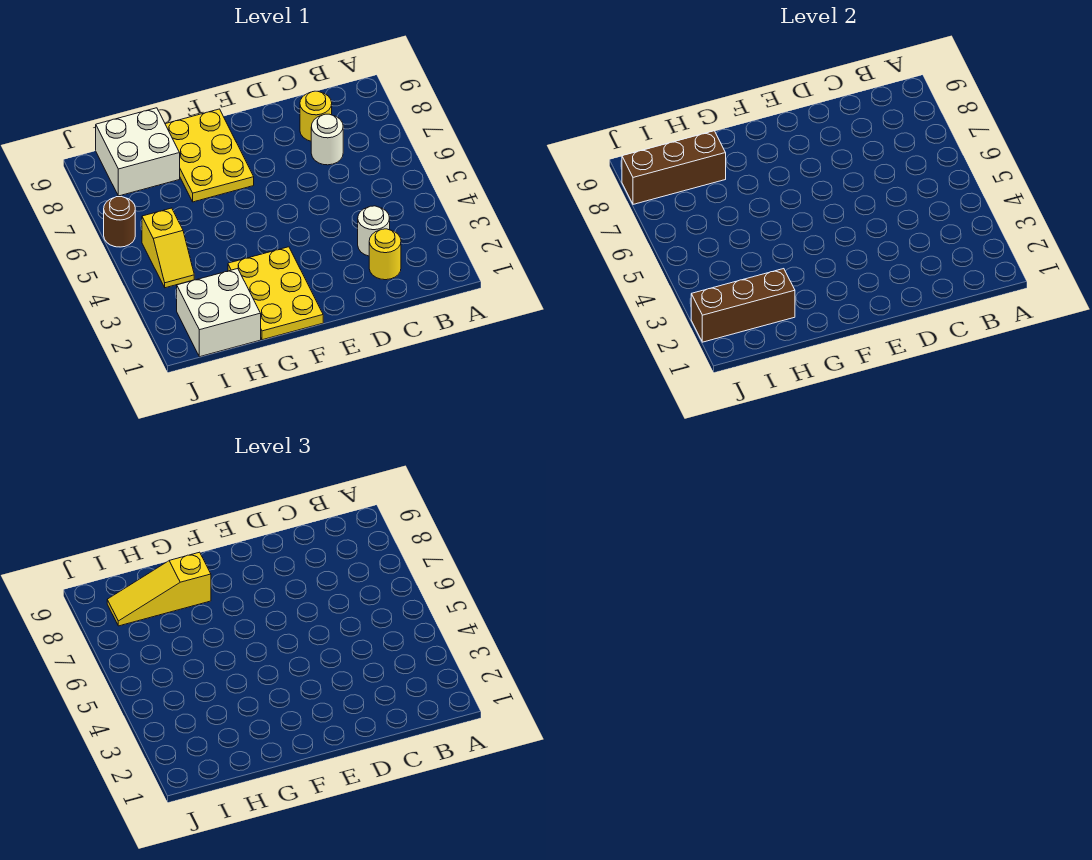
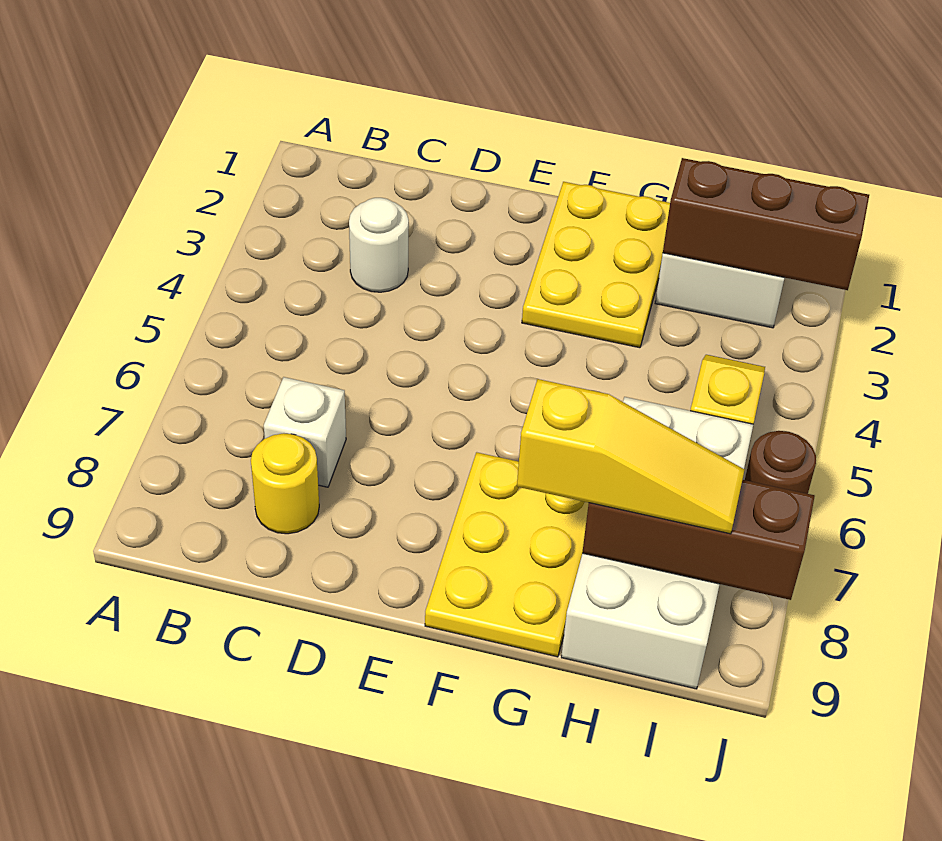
yellow round brick C2 level 1 -> none
white round brick C7 level 1 -> white brick C7 level 1
white brick H8:I9 level 1 -> white brick H6:I9 level 1

